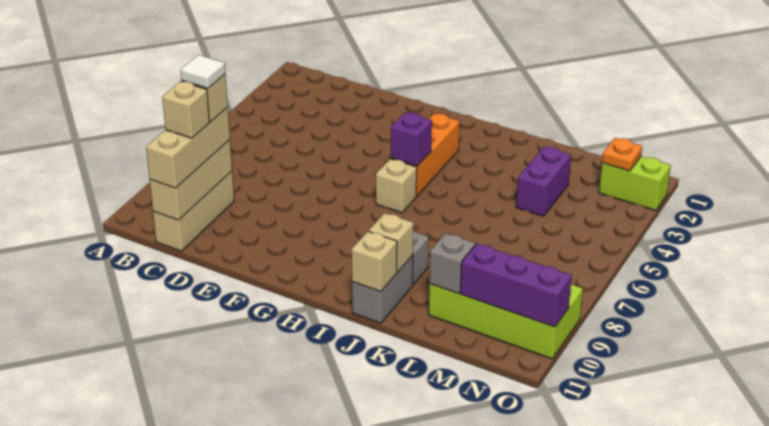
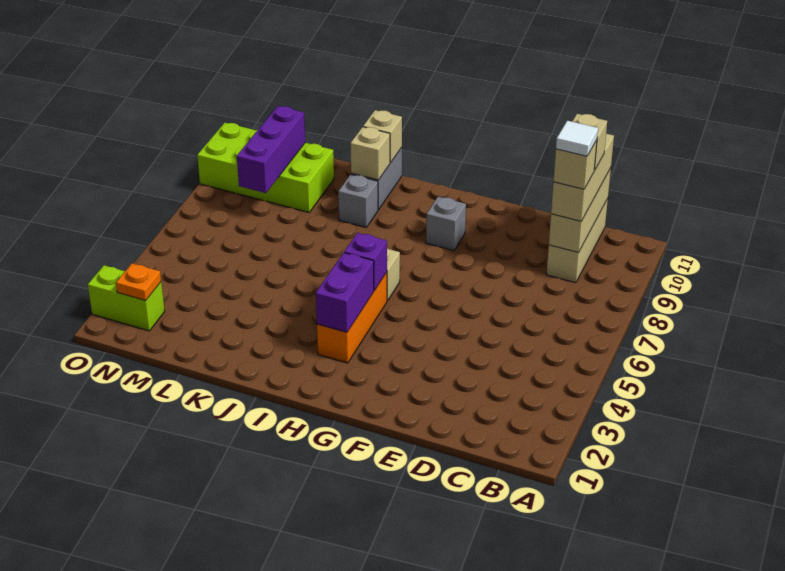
purple brick L3:L4 level 1 -> purple brick H3:H4 level 2
grey brick L10 level 2 -> grey brick G9 level 1
purple brick M10:O10 level 2 -> purple brick M8:M10 level 2

